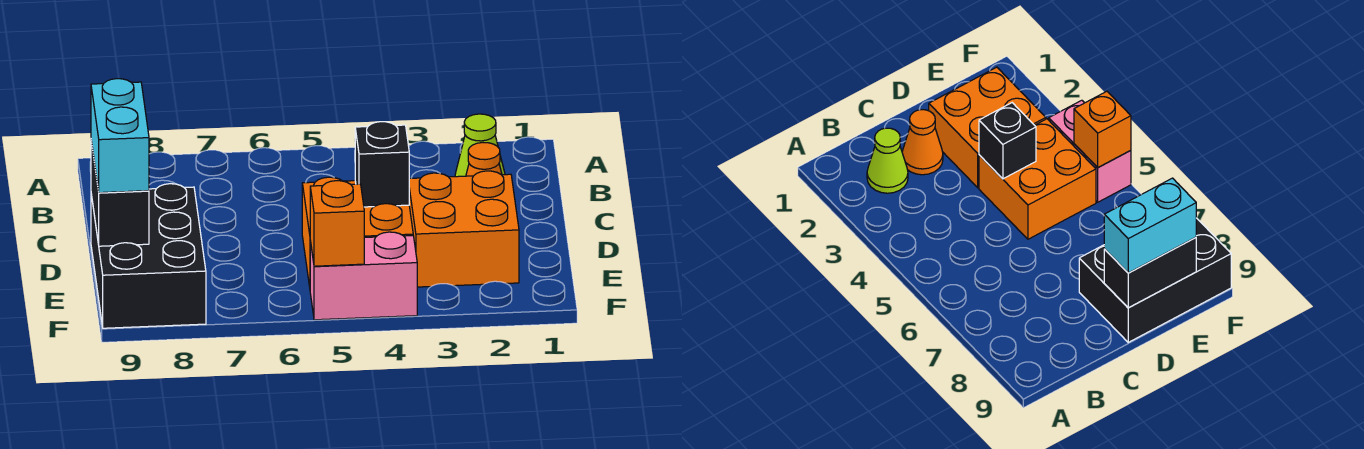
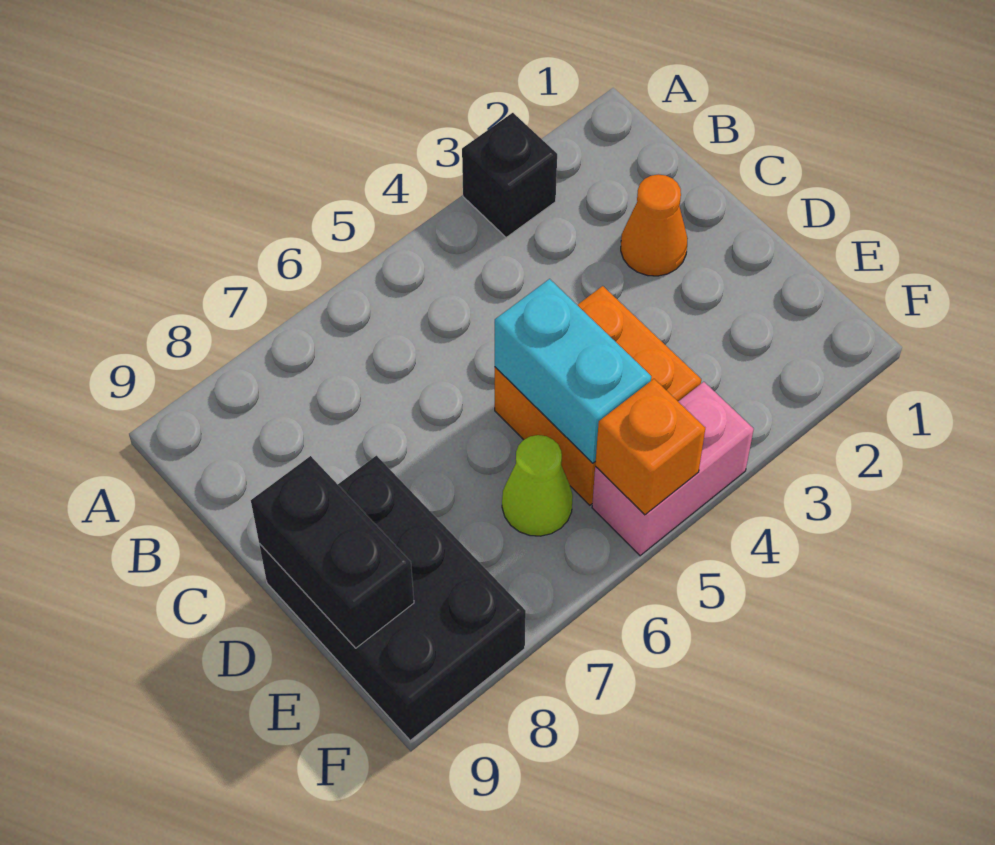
lime cone B2 level 1 -> lime cone E6 level 1
orange brick D2:E3 level 1 -> none
black brick D4 level 2 -> black brick A3 level 1
cyan brick D9:E9 level 3 -> cyan brick D5:E5 level 2

